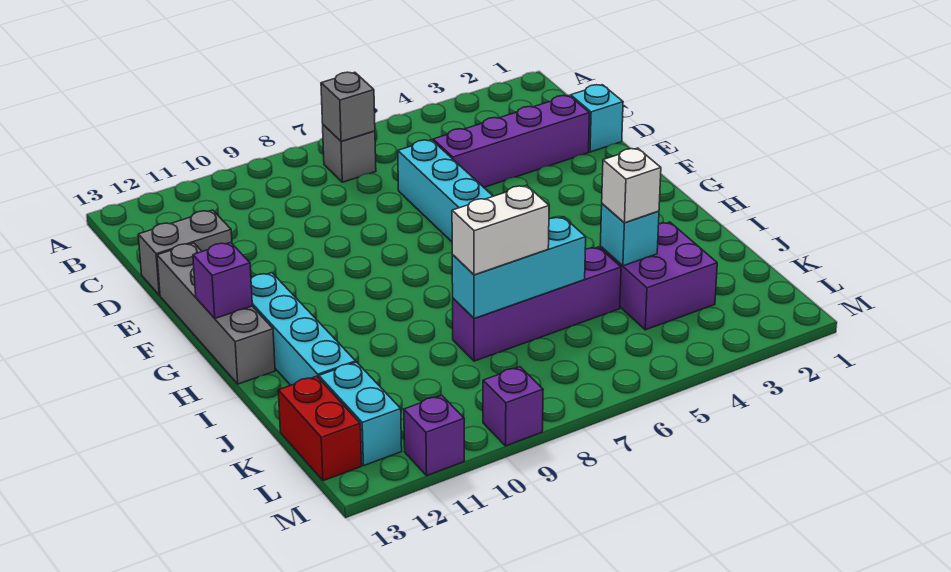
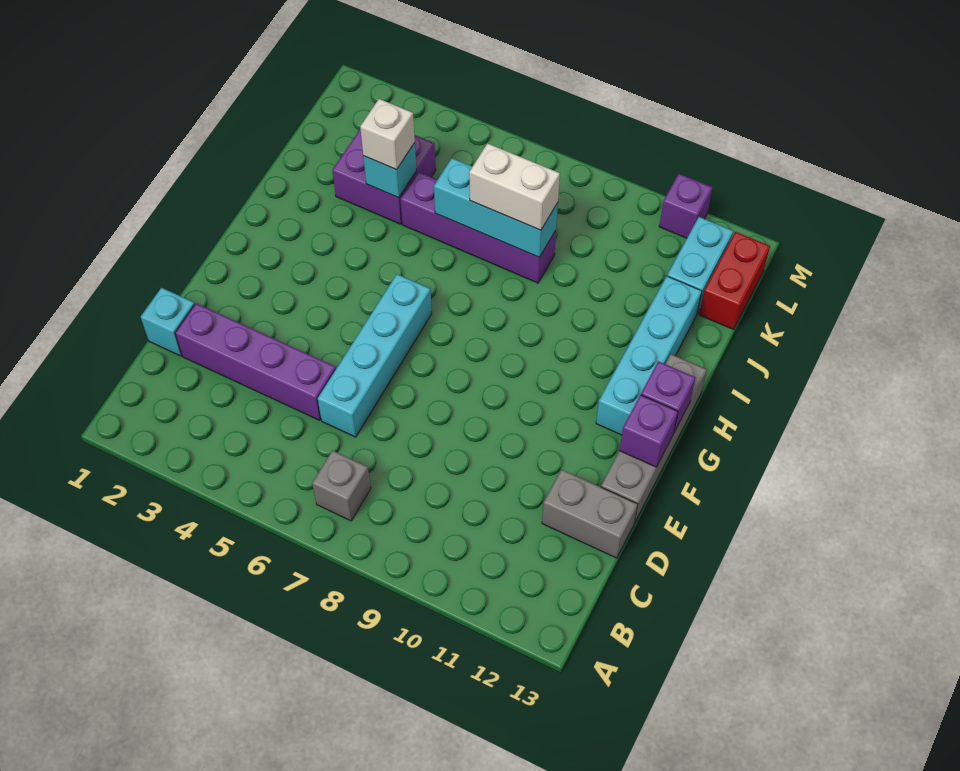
grey brick B7 level 2 -> none
purple brick M9 level 1 -> purple brick F13 level 2

